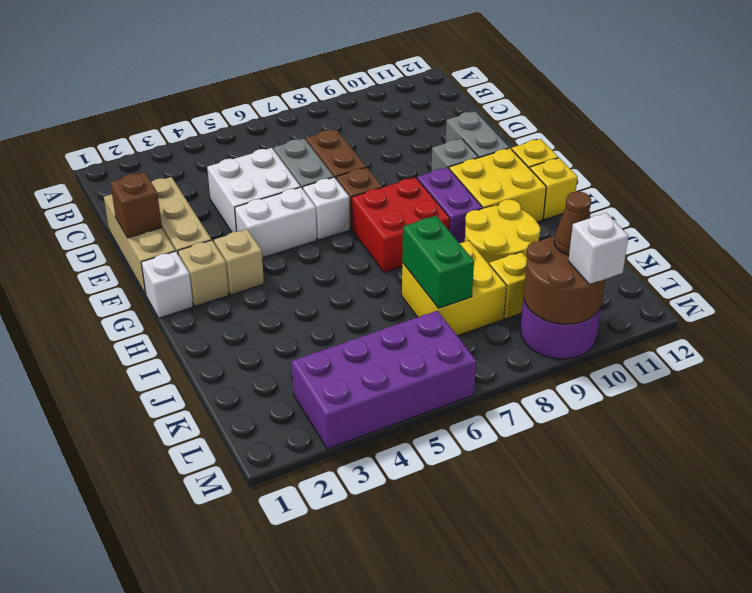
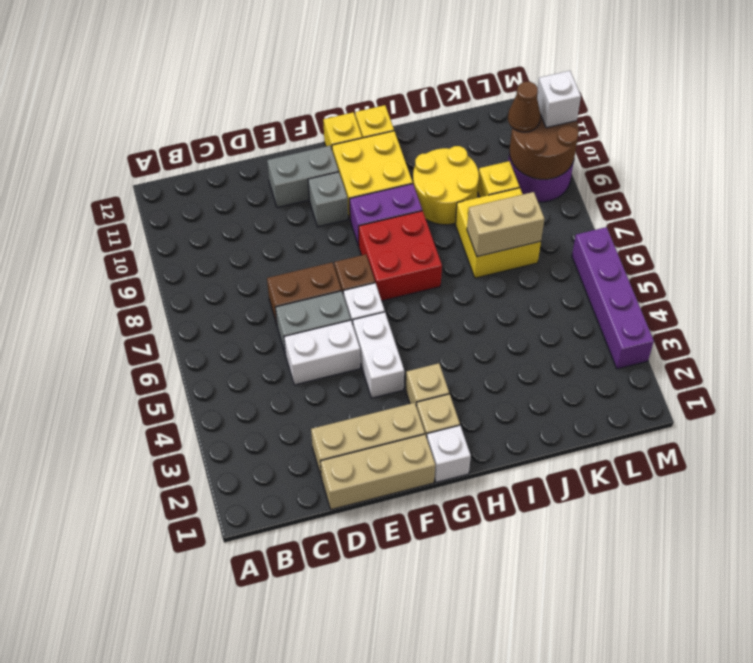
white brick D4:E5 level 1 -> white brick D5:E5 level 1
brown brick E1 level 2 -> none
green brick J7:K7 level 2 -> tan brick J7:K7 level 2
purple brick L3:M6 level 1 -> purple brick M3:M6 level 1

